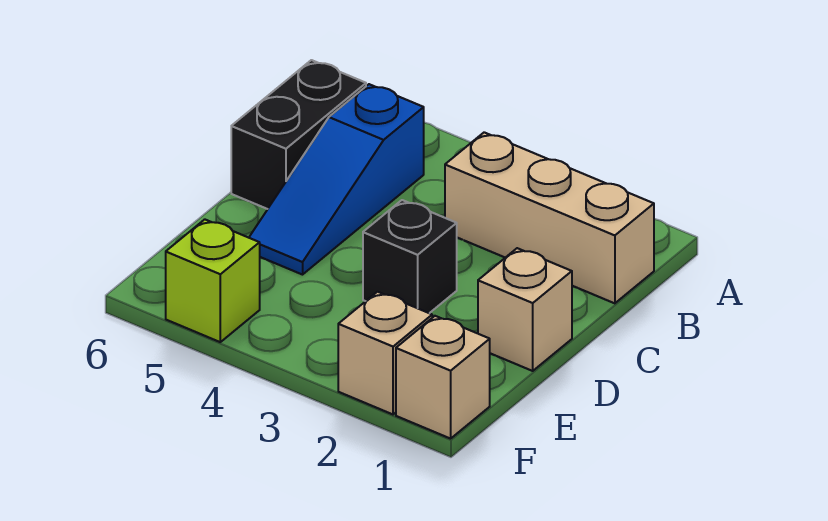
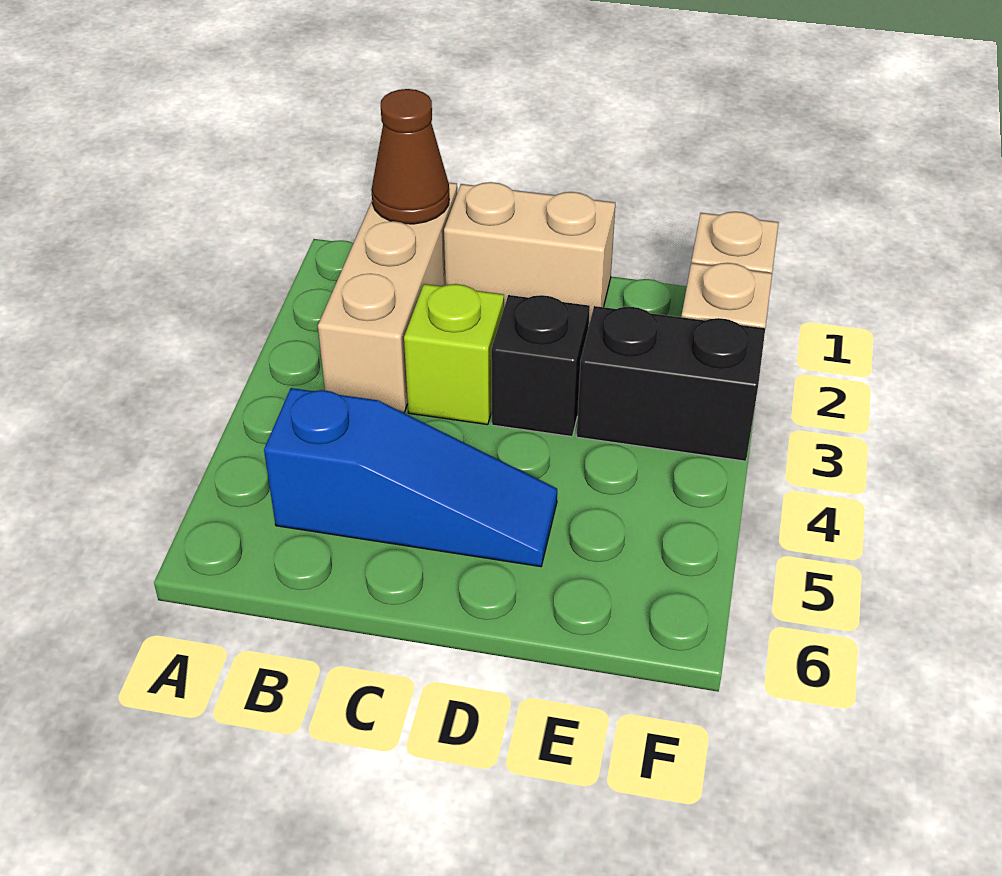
none -> brown cone B1 level 2
black brick B6:C6 level 1 -> black brick E3:F3 level 1
tan brick D1 level 1 -> tan brick C1:D1 level 1
lime brick F5 level 1 -> lime brick C3 level 1

